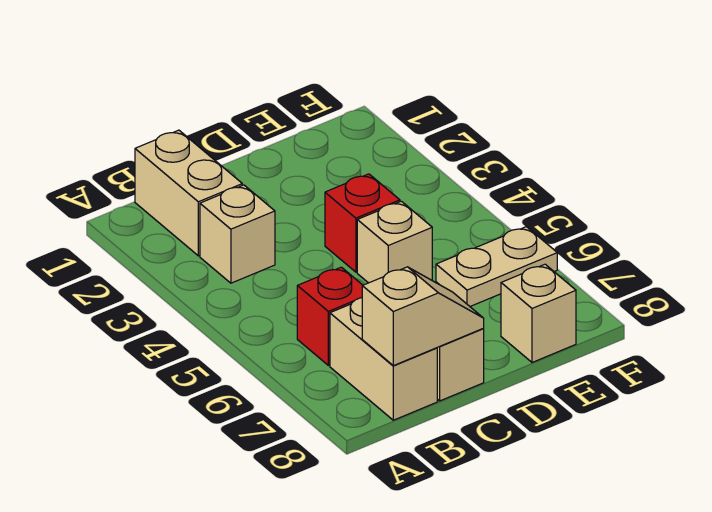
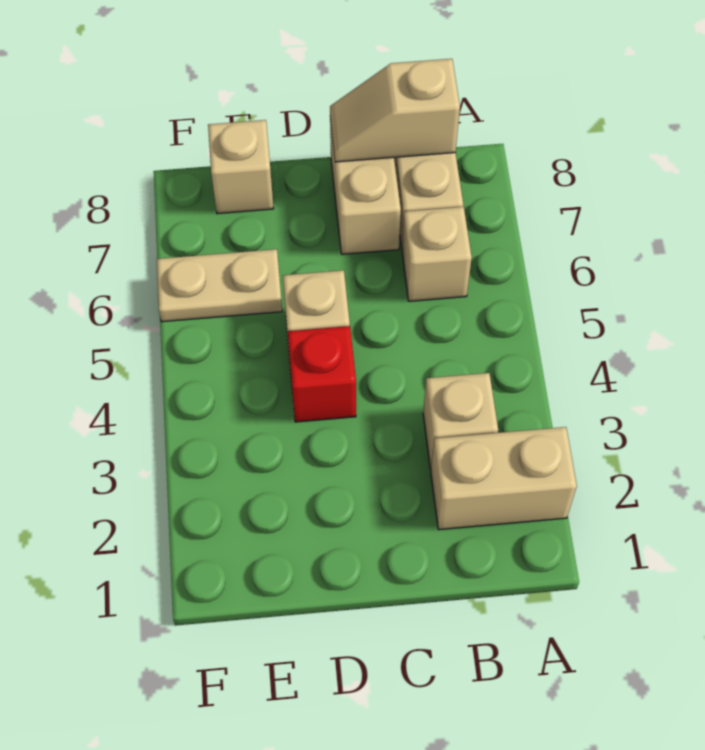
tan brick B1:B2 level 1 -> tan brick A2:B2 level 1
red brick B6 level 1 -> tan brick B6 level 1

